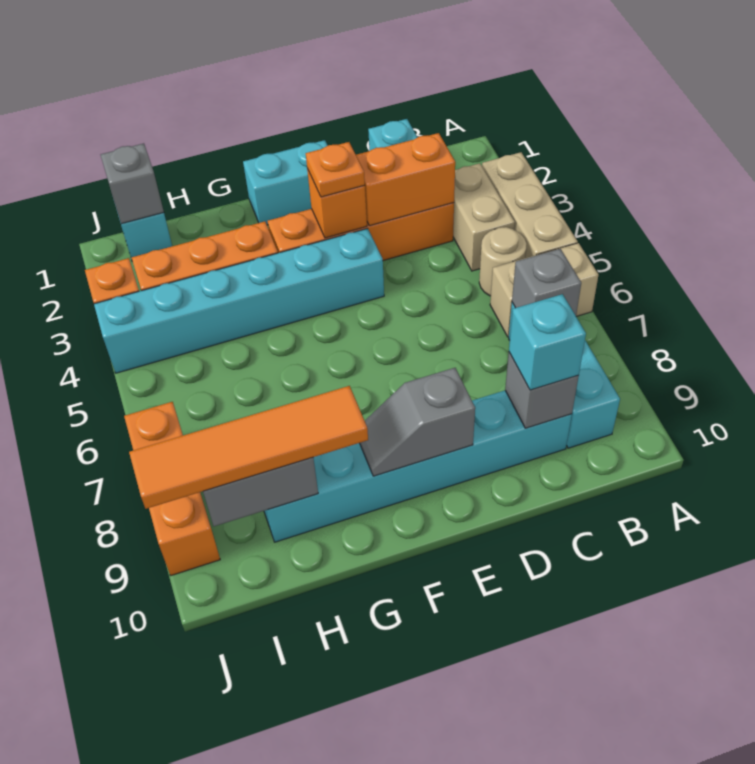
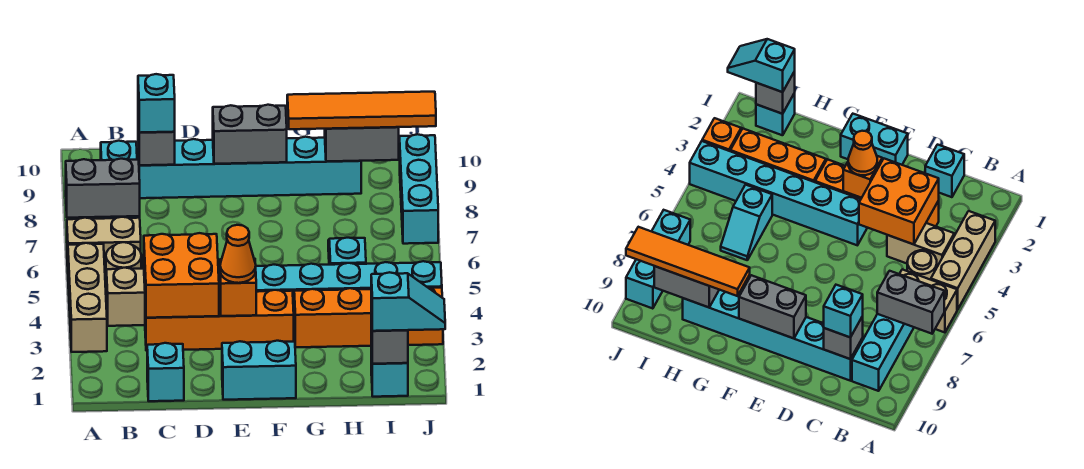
tan brick B3:B4 level 1 -> tan brick B4:C4 level 1
grey brick B7 level 2 -> grey brick A7:B7 level 2
orange brick C3:D3 level 2 -> orange brick C3:D4 level 2
orange plate E3 level 3 -> orange cone E3 level 3
grey slope E9:F9 level 2 top E -> grey brick E9:F9 level 2
none -> cyan slope H5:H6 level 1 top 5
none -> cyan slope I1:J1 level 3 top I
orange brick J7:J9 level 1 -> cyan brick J7:J9 level 1

